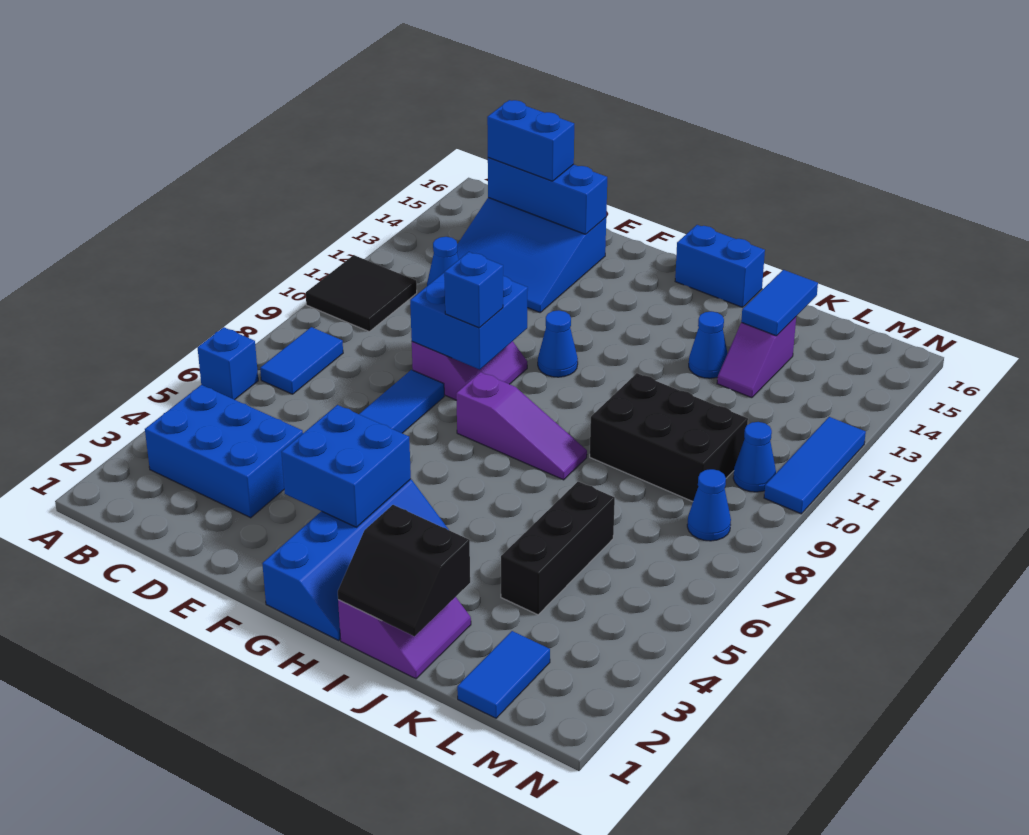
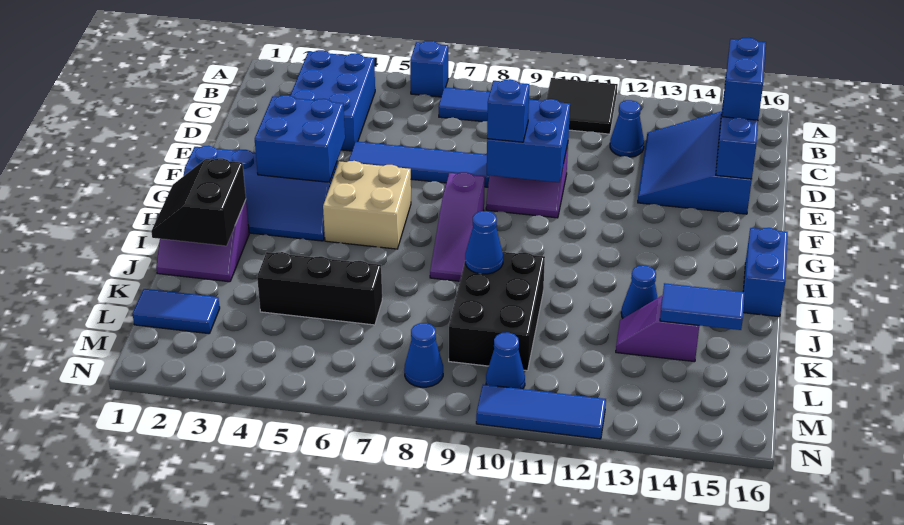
none -> tan brick G5:H6 level 1
blue cone G11 level 1 -> blue cone J9 level 2

